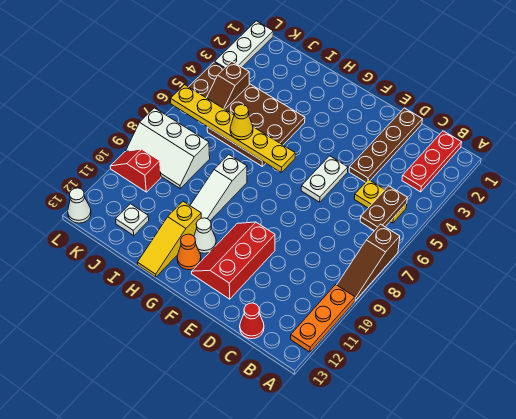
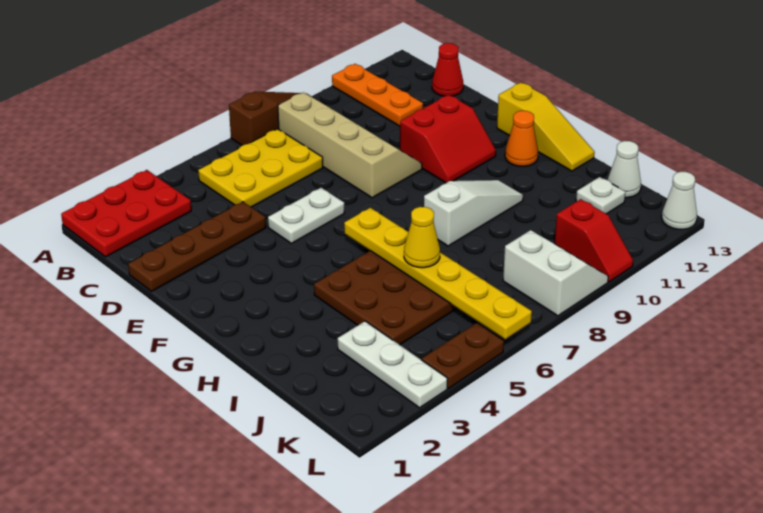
orange plate A10:A12 level 1 -> orange plate A11:C11 level 1
red plate B1:B3 level 1 -> red plate A1:B3 level 1
yellow plate B5:C5 level 1 -> yellow plate B5:C7 level 1
brown plate B5:B6 level 2 -> none
none -> tan slope B8:E9 level 1 top 8
red slope E10:F12 level 1 top E -> red slope E10:F11 level 1 top E
white cone G11 level 1 -> white cone J13 level 1
yellow slope H11:H13 level 1 top 11 -> yellow slope F13:H13 level 1 top F
white slope J8:L9 level 1 top 8 -> white slope K8:L9 level 1 top 8
brown slope K4:K5 level 1 top 4 -> none
white plate L1:L3 level 1 -> white plate J3:L3 level 1

